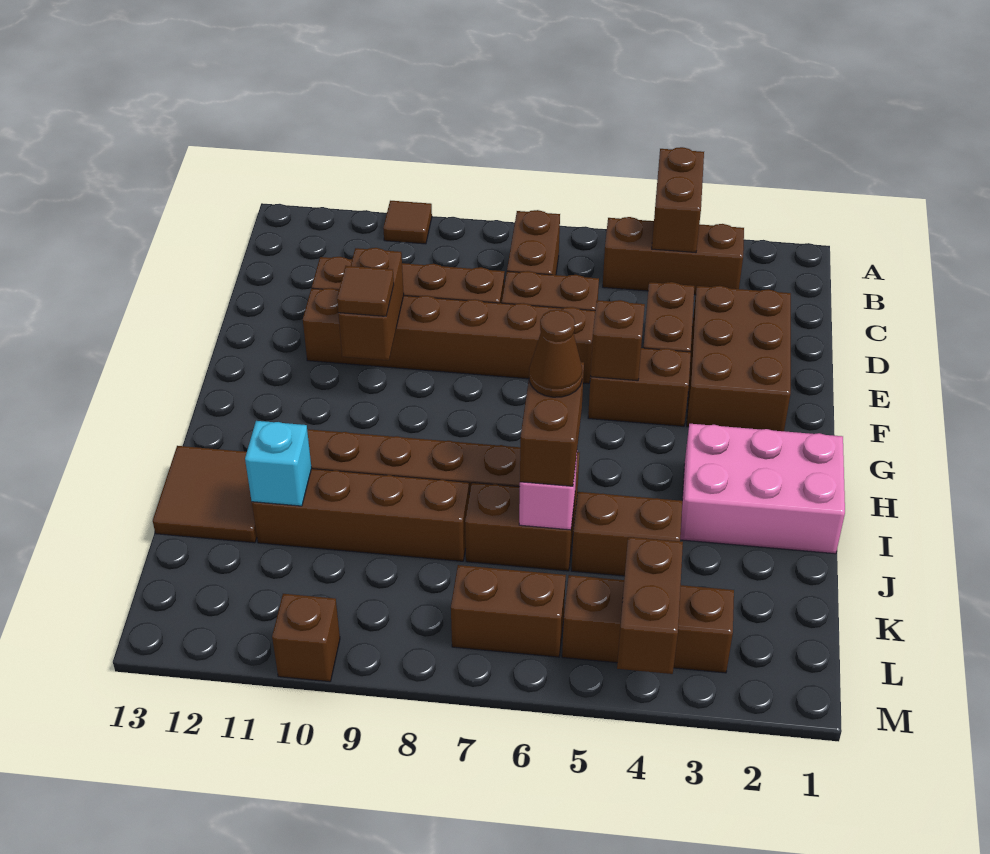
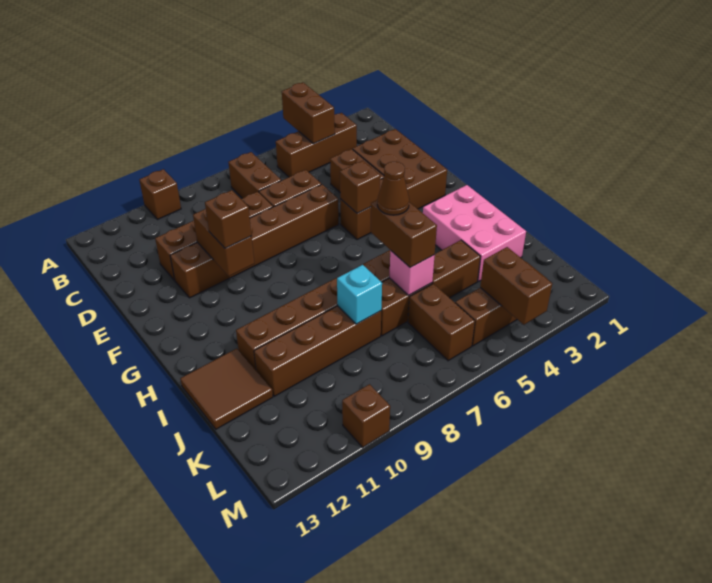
brown tile A10 level 1 -> brown brick A10 level 1
brown tile F10 level 3 -> brown brick F10 level 3
pink brick H1:I3 level 1 -> pink brick H2:J3 level 1
cyan brick J11 level 2 -> cyan brick J8 level 2
brown brick L6:L7 level 1 -> brown brick K6:L6 level 1

